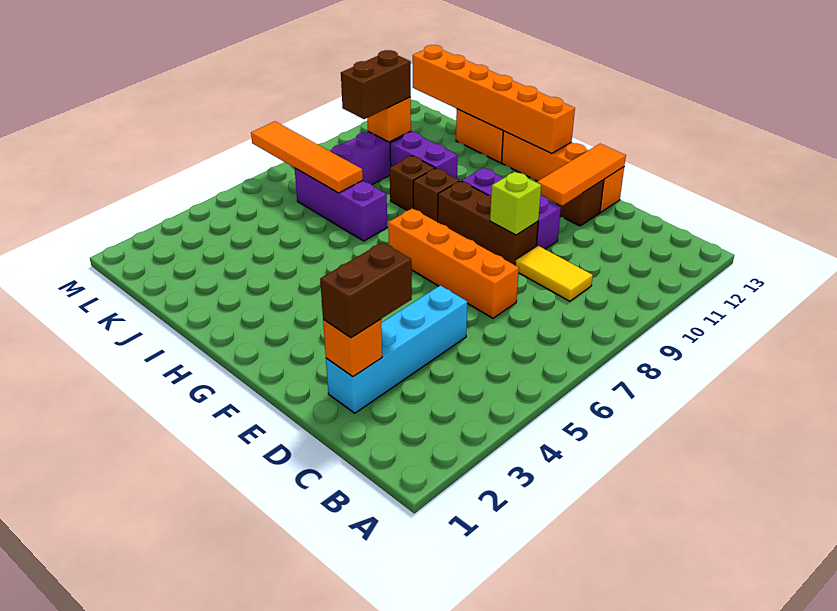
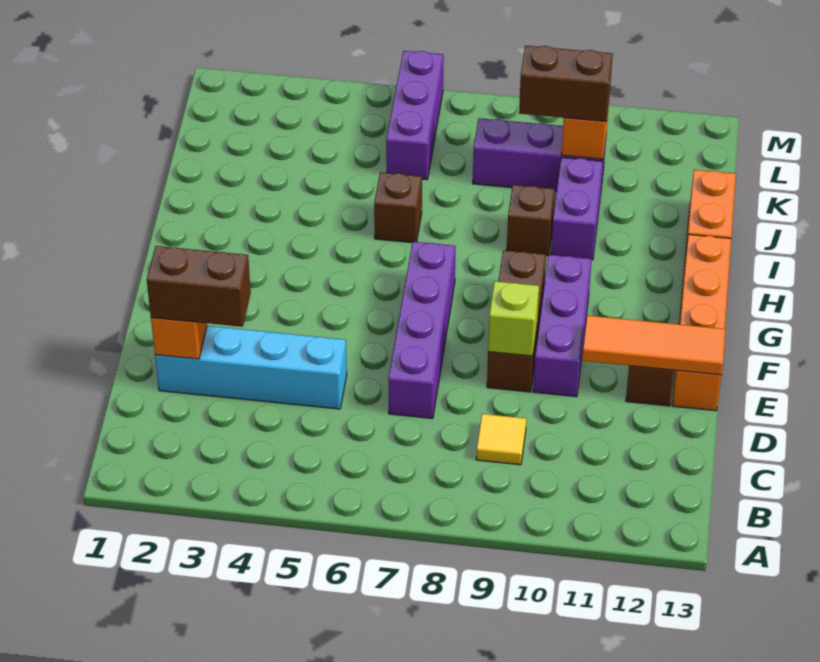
yellow tile C9:D9 level 1 -> yellow tile C9 level 1
orange brick D7:G7 level 1 -> purple brick D7:G7 level 1
orange brick G13:L13 level 2 -> none
brown brick H9 level 1 -> brown brick I6 level 1
purple brick I7:K7 level 1 -> purple brick K6:M6 level 1
orange tile J7:M7 level 2 -> none

